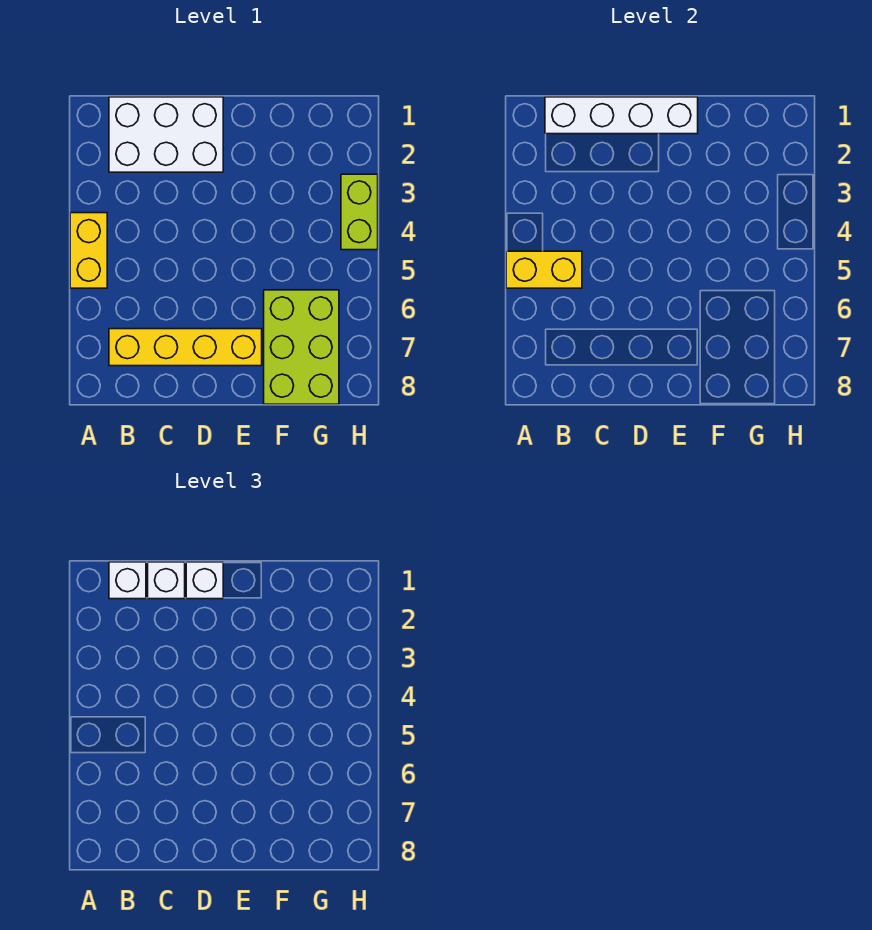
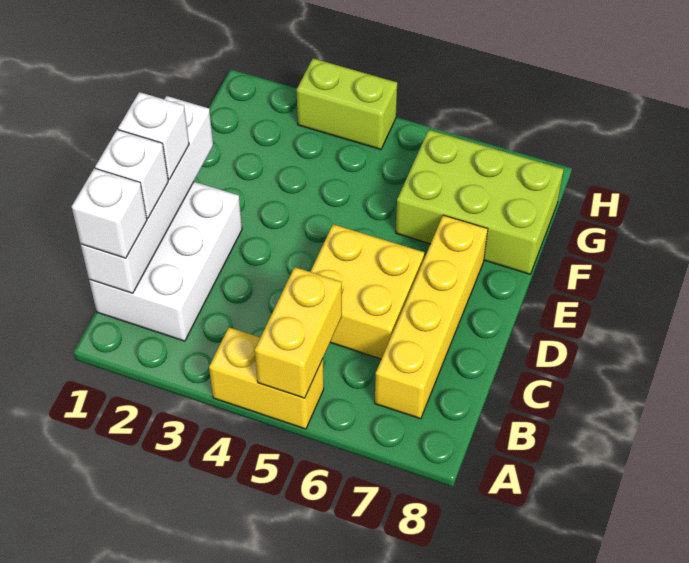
none -> yellow brick C5:D6 level 1

